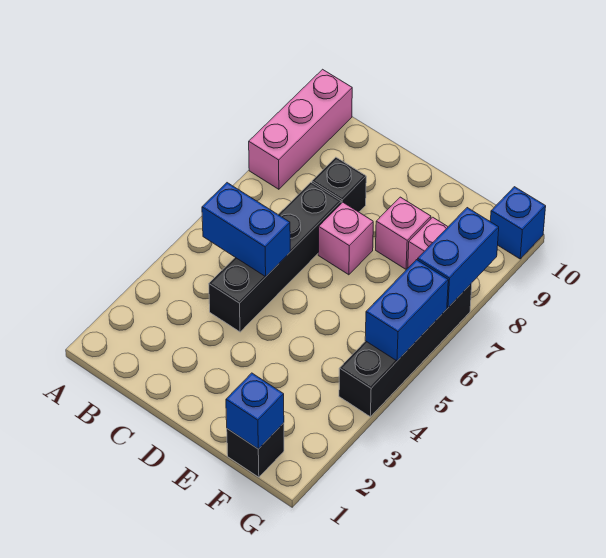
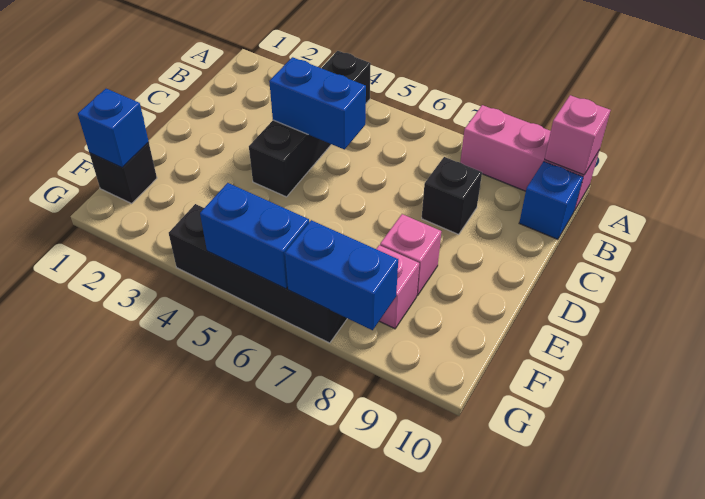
blue brick B5:C5 level 2 -> blue brick C4:C5 level 2
black brick C4:C7 level 1 -> black brick A4:D4 level 1
pink brick D7 level 1 -> pink brick A10 level 2
blue brick G10 level 1 -> blue brick B10 level 1

